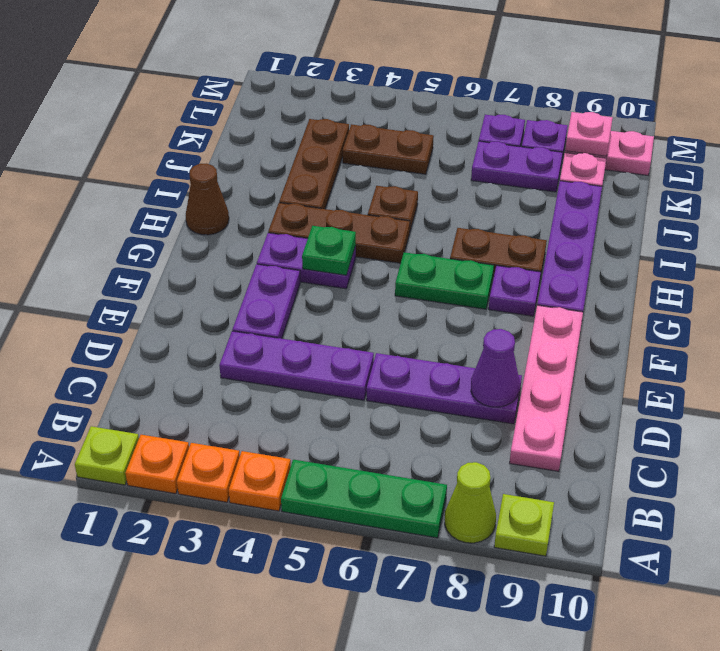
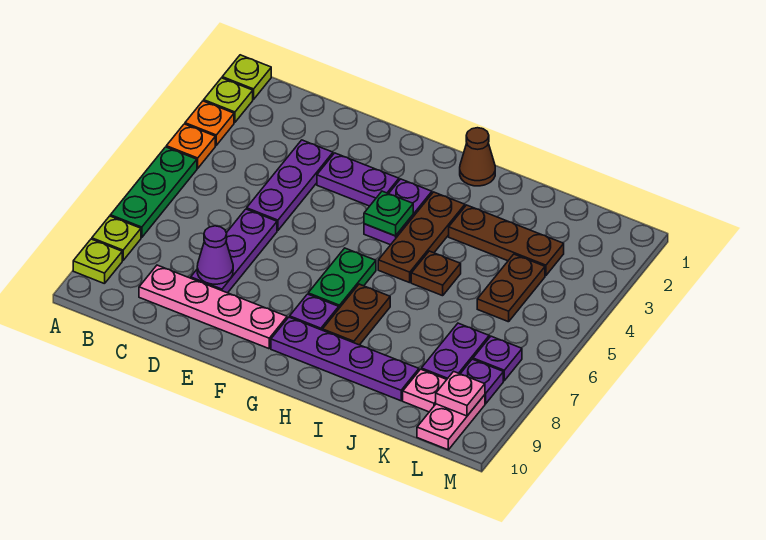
orange plate A2 level 1 -> lime plate A2 level 1
lime cone A8 level 1 -> lime plate A8 level 1

